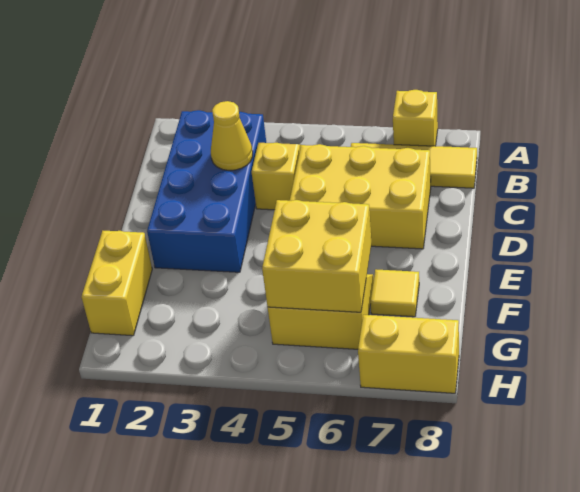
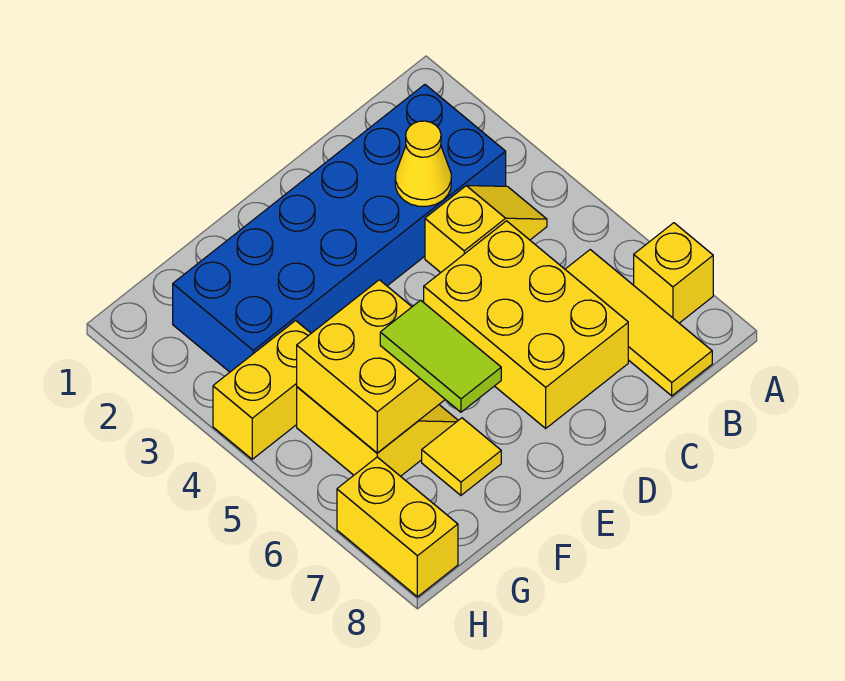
blue brick B2:E3 level 1 -> blue brick B2:G3 level 1
yellow brick F1:G1 level 1 -> yellow brick G4:H4 level 1
none -> lime tile F6:F7 level 3

